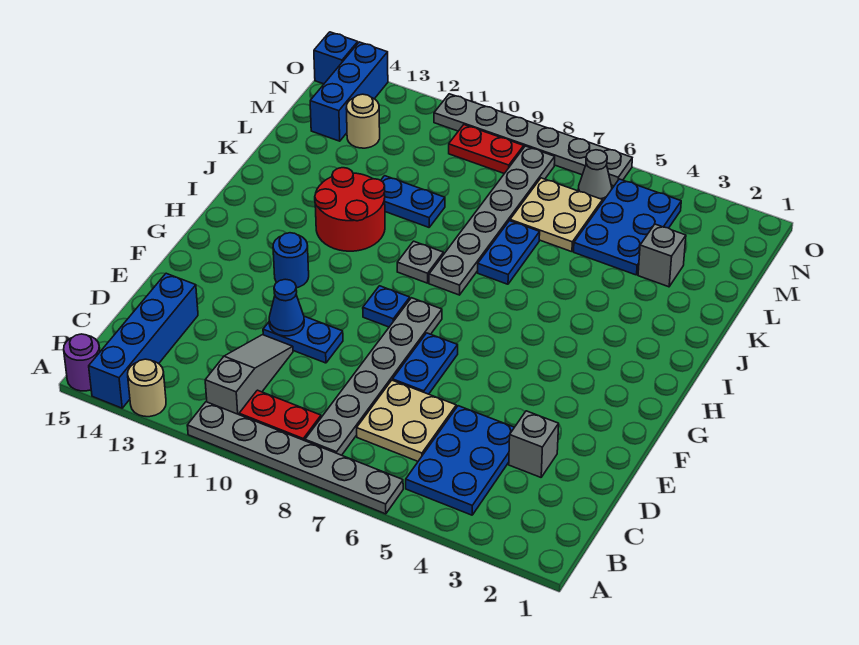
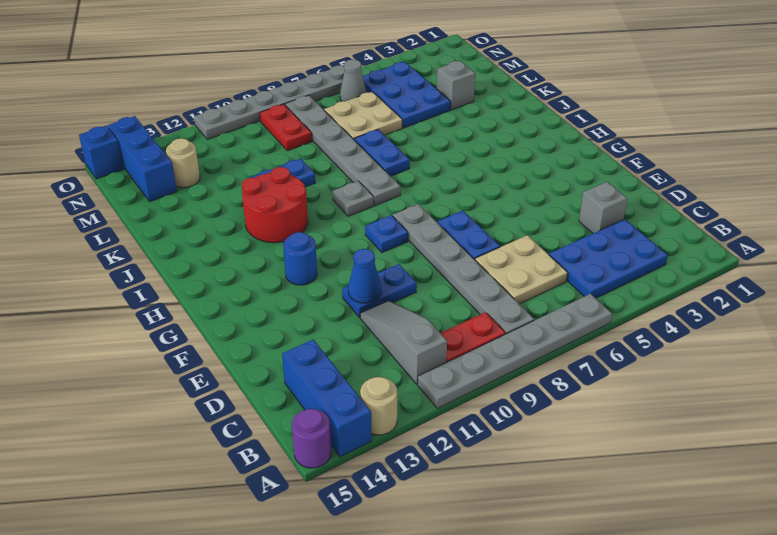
blue brick A14:D14 level 1 -> blue brick A14:C14 level 1
blue plate B4:D5 level 1 -> blue plate B3:C5 level 1
red plate N9:N10 level 1 -> red plate M9:N9 level 1

